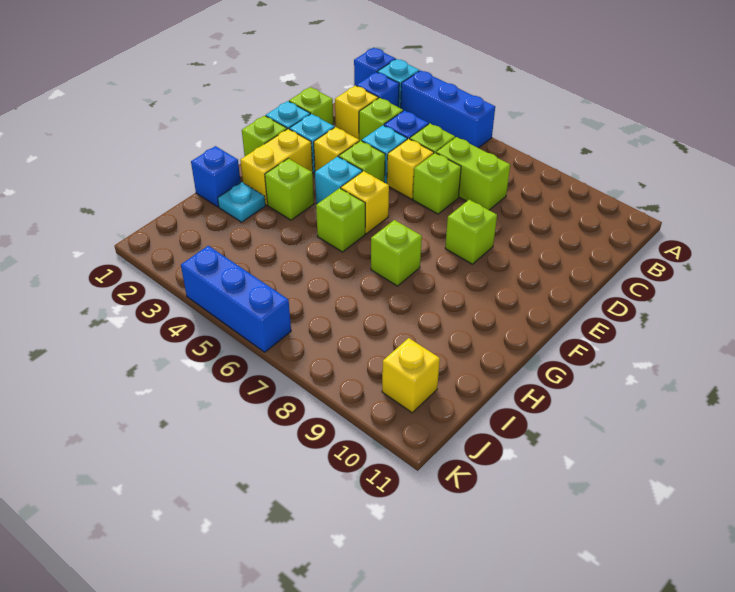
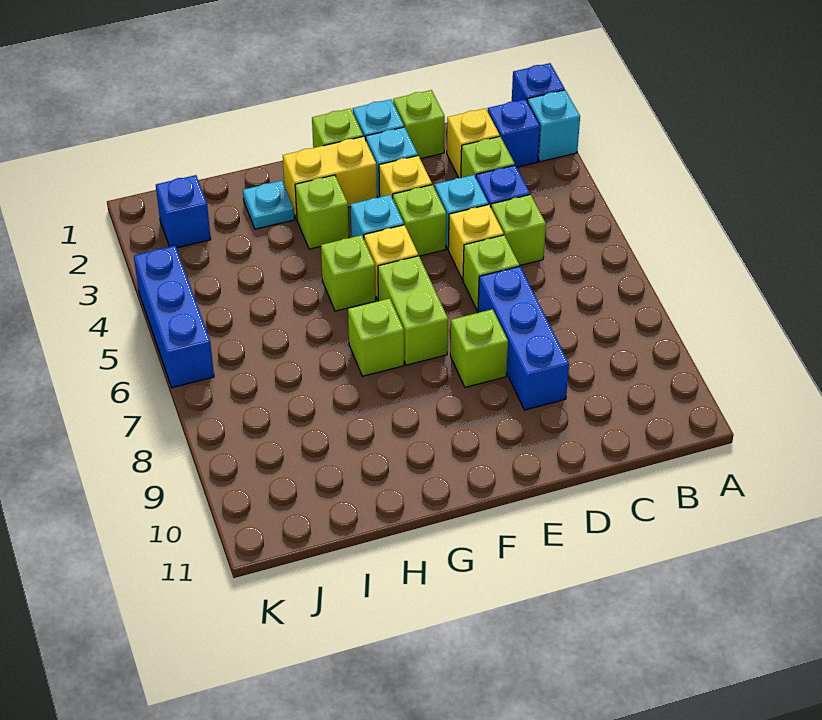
blue brick A3:A5 level 1 -> blue brick D7:D9 level 1
lime brick C6:C7 level 1 -> lime brick F6:F7 level 1
blue brick H1 level 1 -> blue brick J2 level 1
yellow brick J10 level 1 -> none

